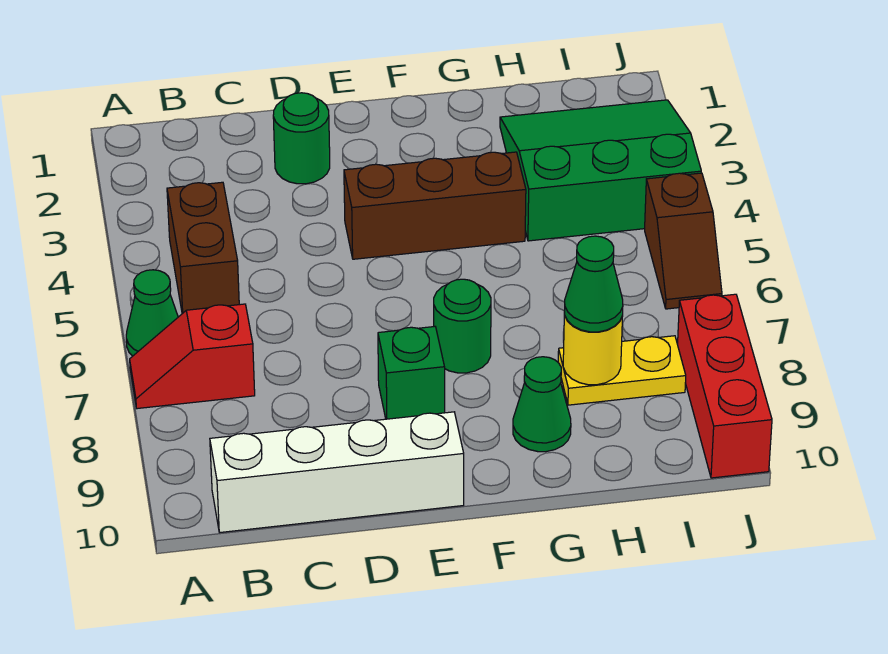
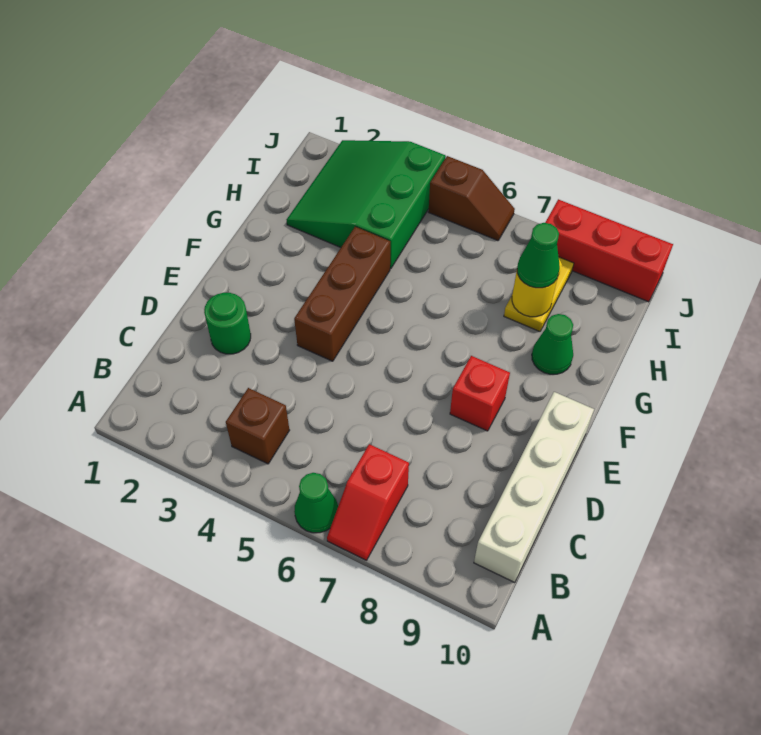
brown brick B4:B5 level 1 -> brown brick B4 level 1
green brick E8 level 1 -> red brick E8 level 1
green round brick F7 level 1 -> none

